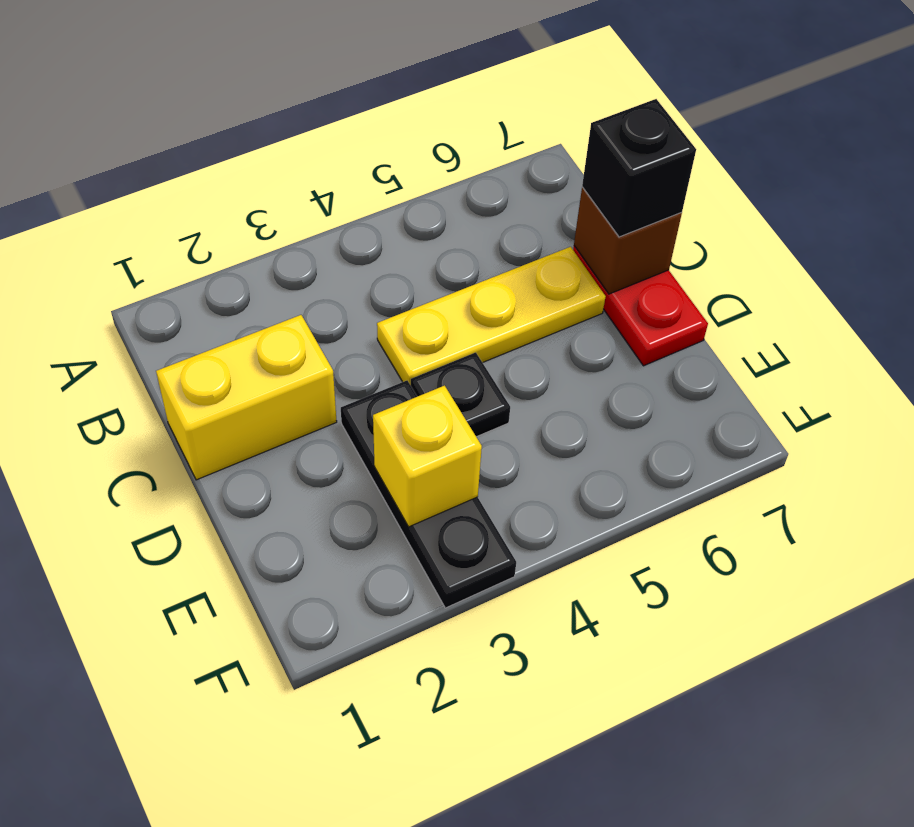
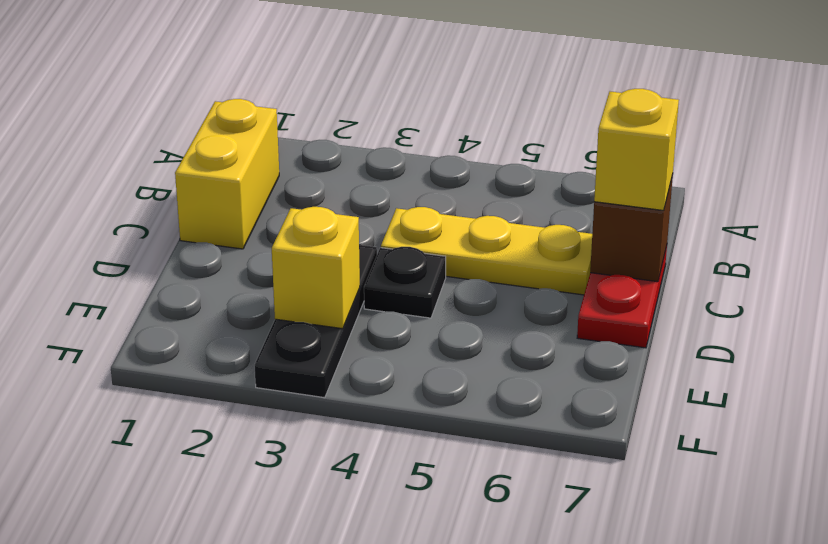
yellow brick C1:C2 level 1 -> yellow brick B1:C1 level 1
black brick C7 level 3 -> yellow brick C7 level 3

